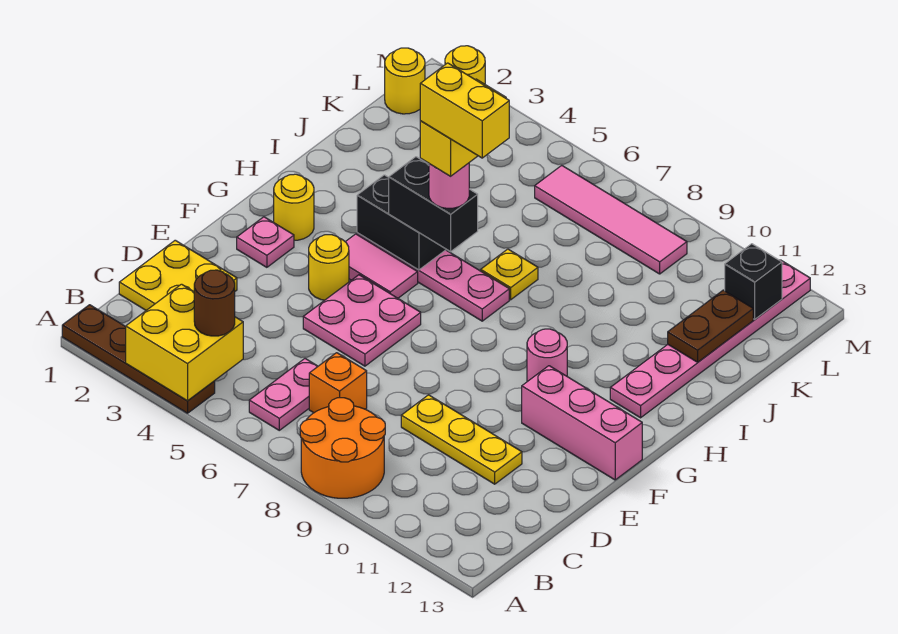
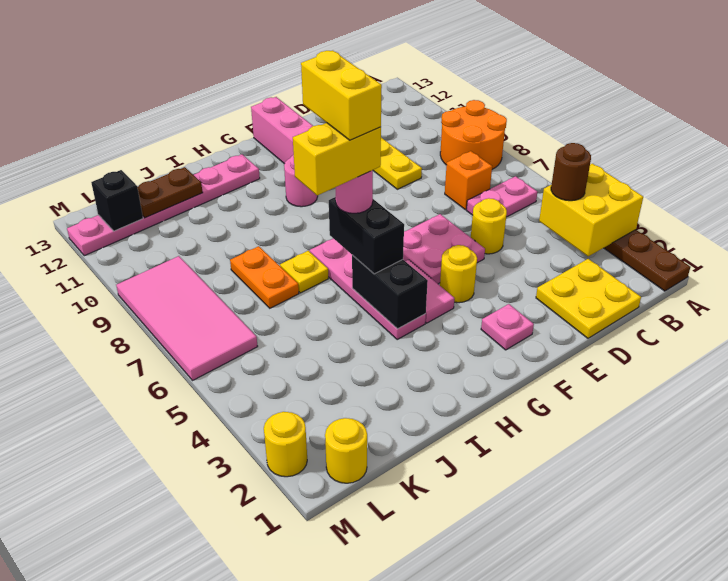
yellow round brick G2 level 1 -> yellow round brick D5 level 1
none -> orange plate J7:J8 level 1
pink tile L6:L9 level 1 -> pink tile L6:M9 level 1

